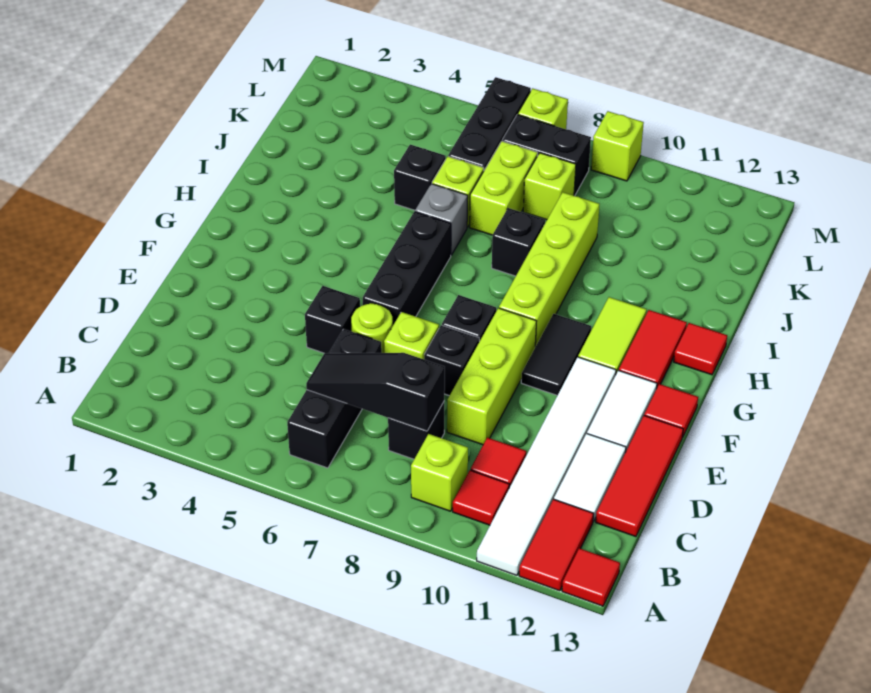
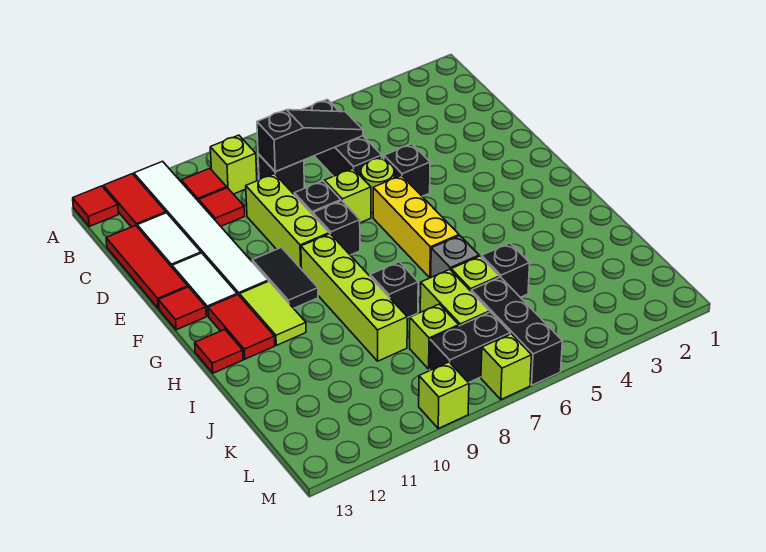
black brick F6:H6 level 1 -> yellow brick F6:H6 level 1

